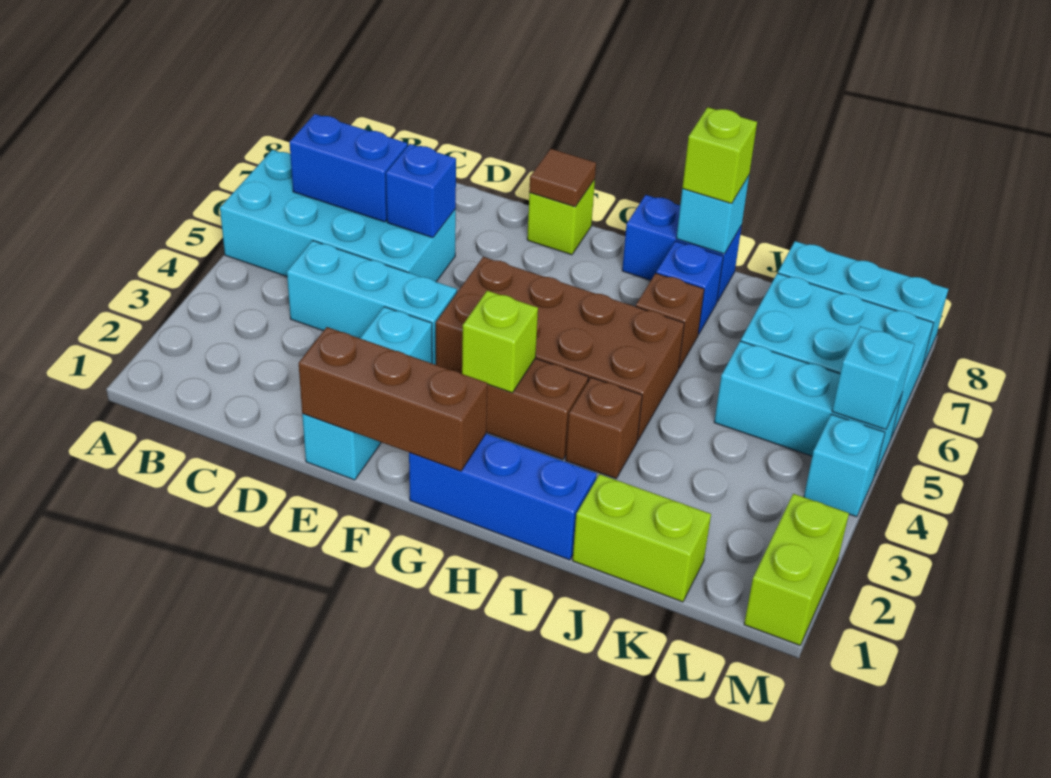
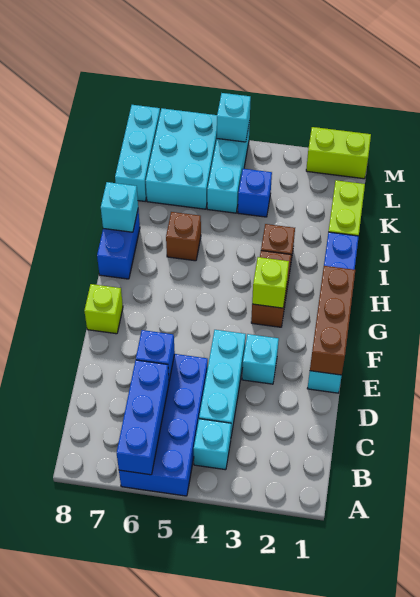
cyan brick A5:D6 level 1 -> blue brick A5:D6 level 1
blue brick B6:C6 level 2 -> blue brick A6:C6 level 2
brown brick F4:I5 level 1 -> none
brown tile F8 level 2 -> none
blue brick I7 level 1 -> blue brick K4 level 1
lime brick I8 level 3 -> none
cyan brick M4 level 1 -> cyan brick B4 level 1

